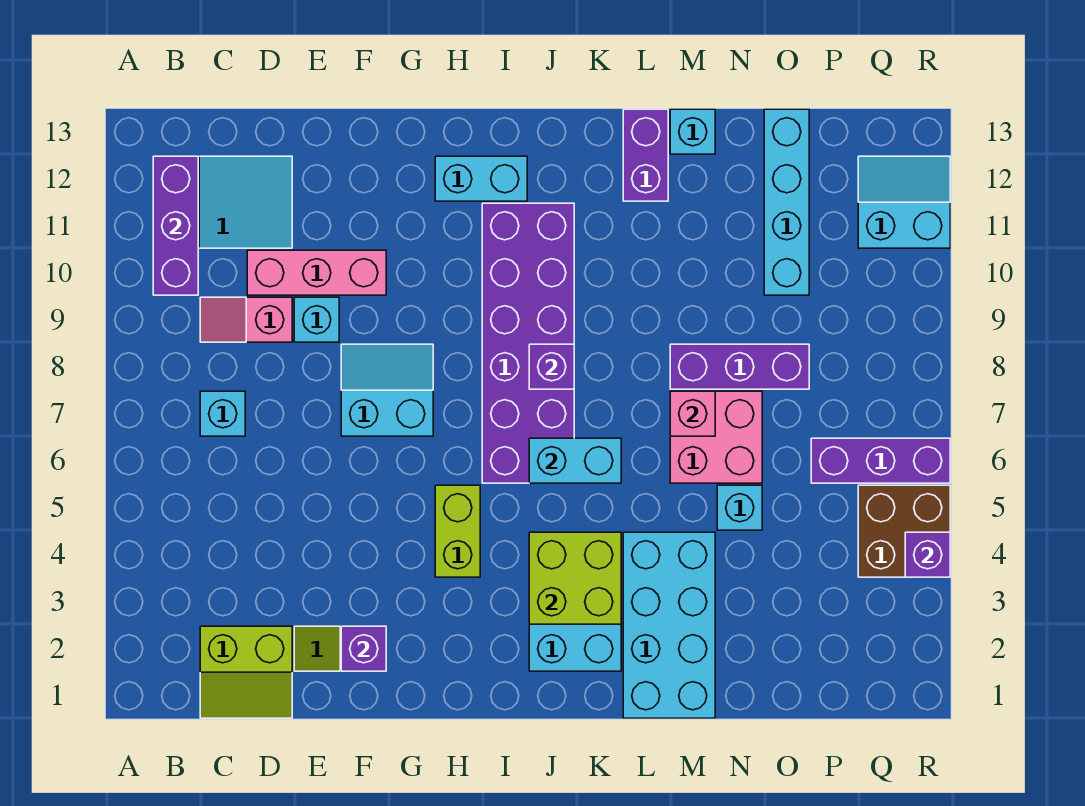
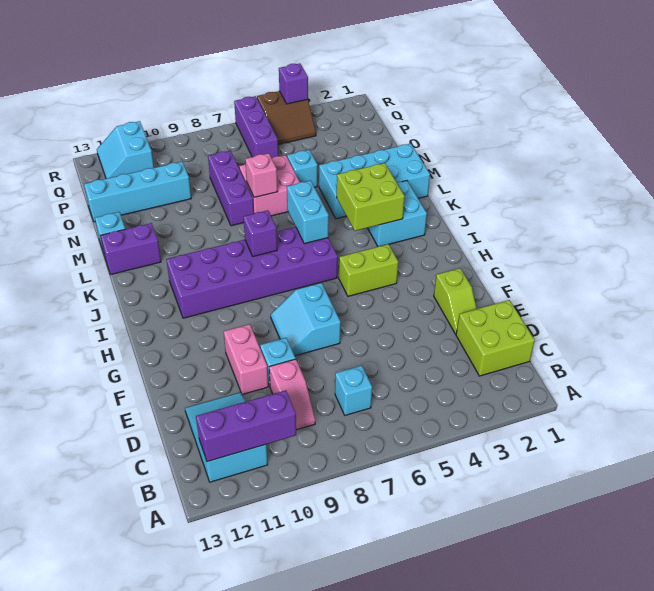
lime slope C1:D2 level 1 top 2 -> lime brick C1:D2 level 1
pink brick D10:F10 level 1 -> pink brick E10:F10 level 1
purple brick F2 level 2 -> none
cyan brick H12:I12 level 1 -> none
brown brick Q4:R5 level 1 -> brown slope Q4:R5 level 1 top R

